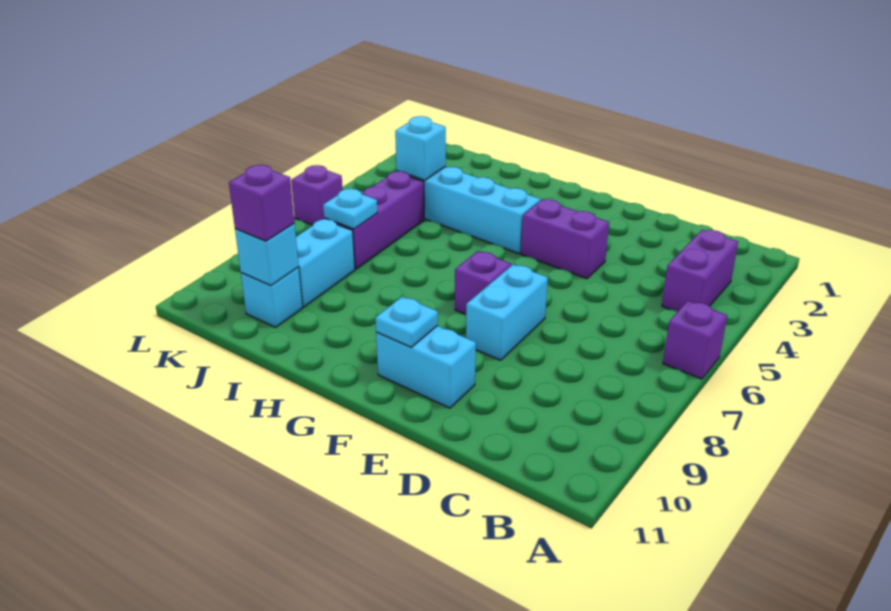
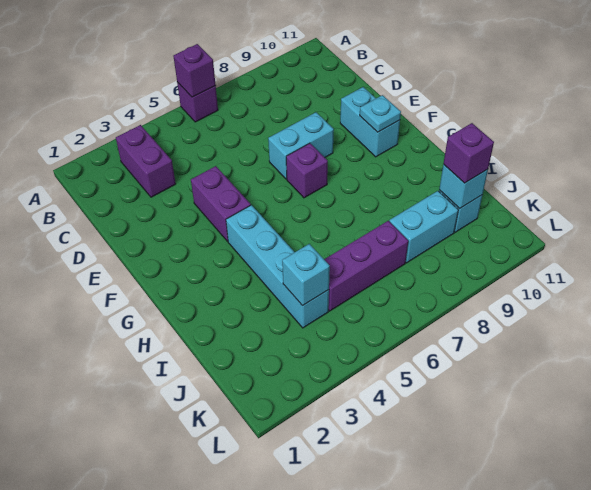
purple brick B3:B4 level 1 -> purple brick B3:C3 level 1
cyan plate J7 level 2 -> none
purple brick L6 level 1 -> purple brick A6 level 2

